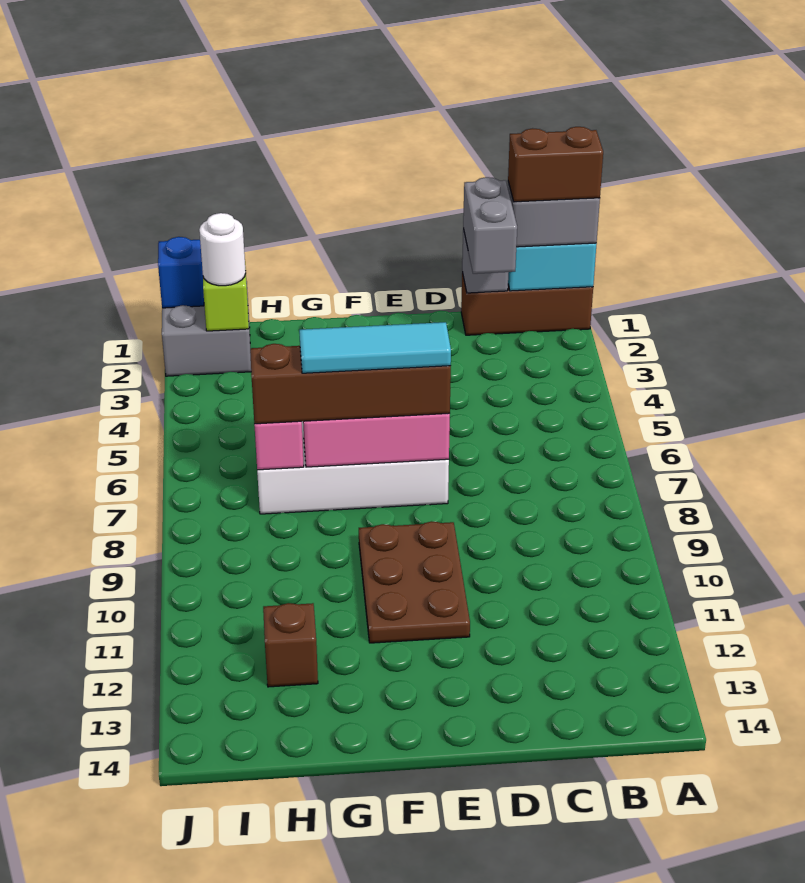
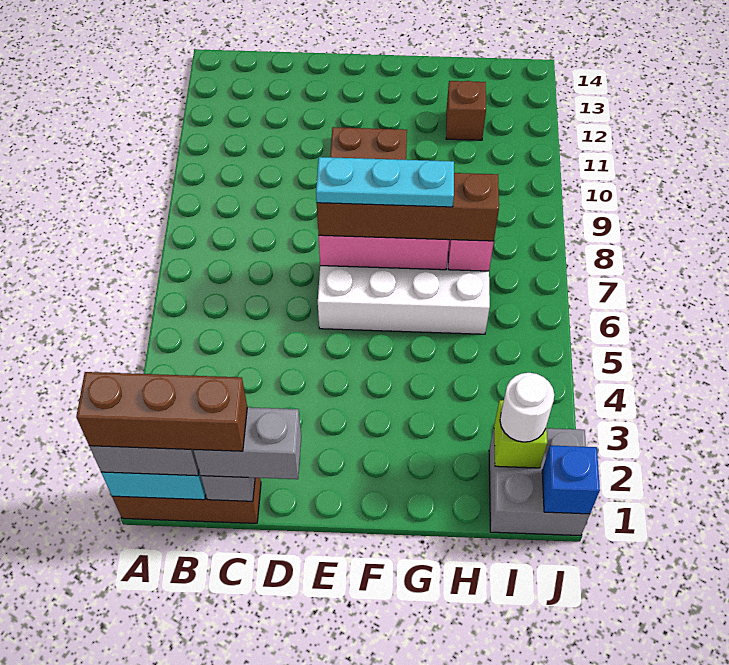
brown brick A1:B1 level 4 -> brown brick A1:C1 level 4
grey brick C1:C2 level 3 -> grey brick C1:D1 level 3
cyan tile E7:G7 level 4 -> cyan plate E7:G7 level 4

